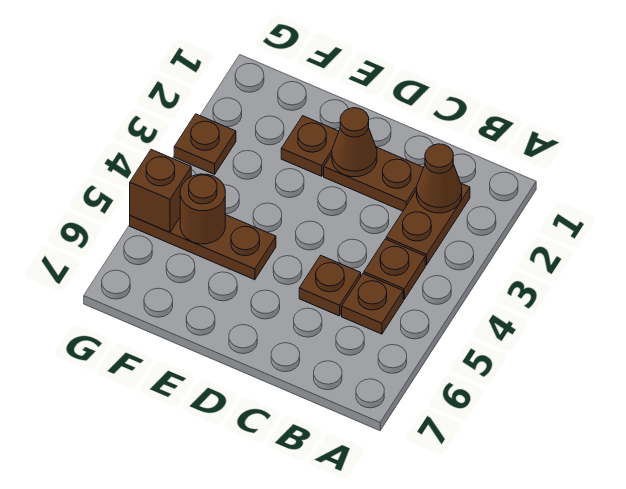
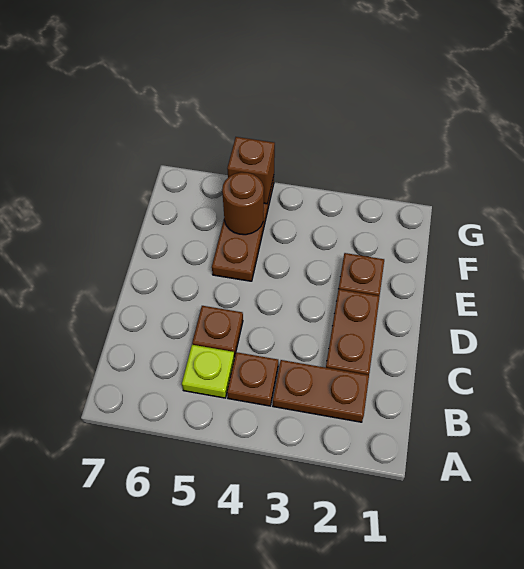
brown cone B2 level 2 -> none
brown plate B5 level 1 -> lime plate B5 level 1
brown cone D2 level 2 -> none
brown plate G3 level 1 -> none

